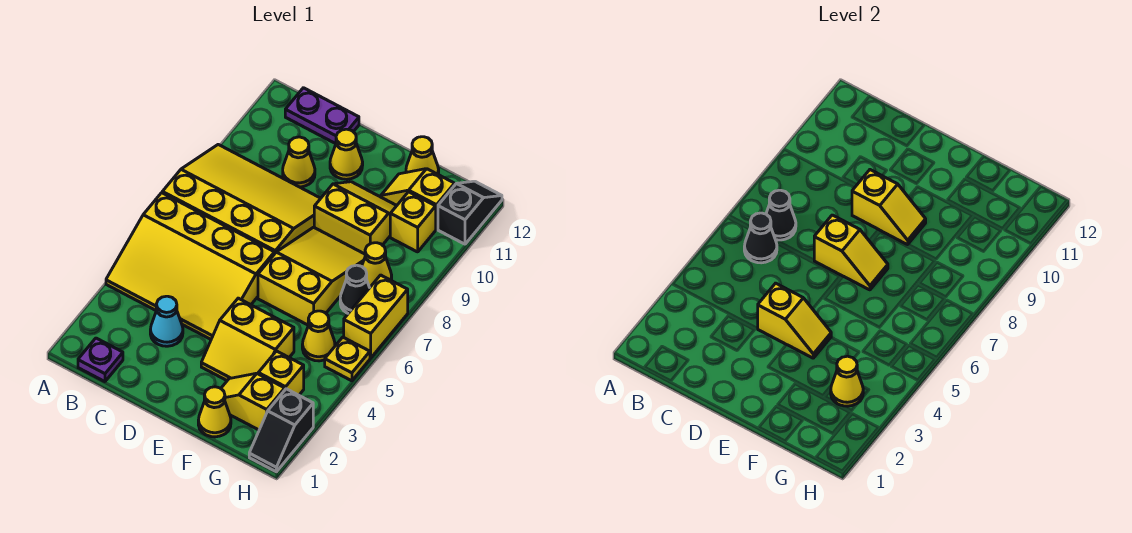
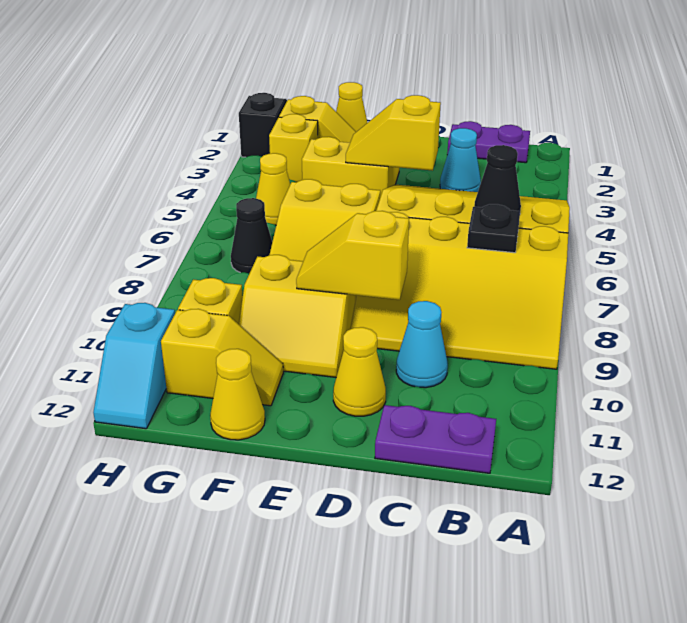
purple plate B1 level 1 -> purple plate B1:C1 level 1
black cone B7 level 2 -> black plate B7 level 2
yellow cone C10 level 1 -> cyan cone C10 level 1
yellow slope D7:E7 level 2 top D -> none
yellow cone G3 level 2 -> none
yellow cone G8 level 1 -> none
yellow plate H5 level 1 -> none
yellow brick H6:H7 level 1 -> none
black slope H11:H12 level 1 top 11 -> cyan slope H11:H12 level 1 top 11

